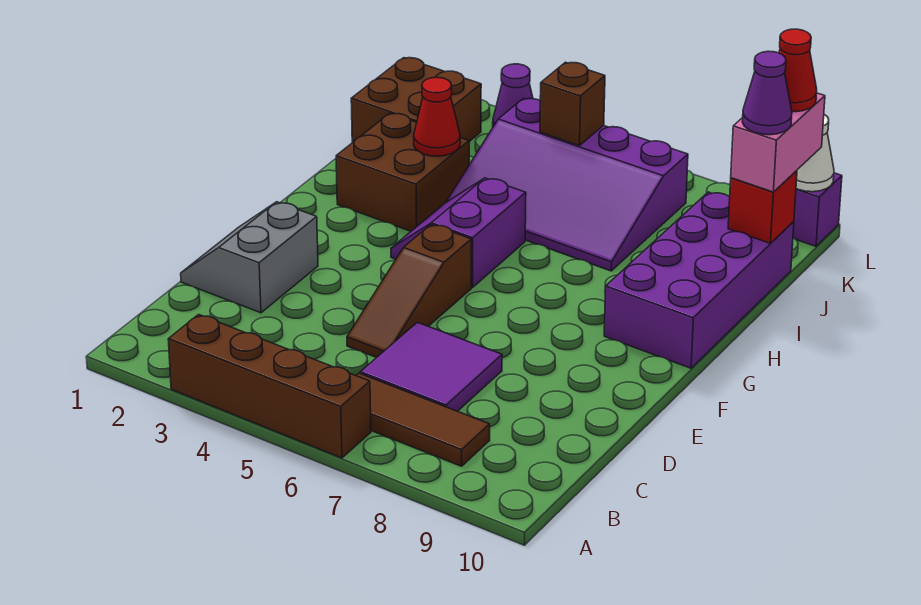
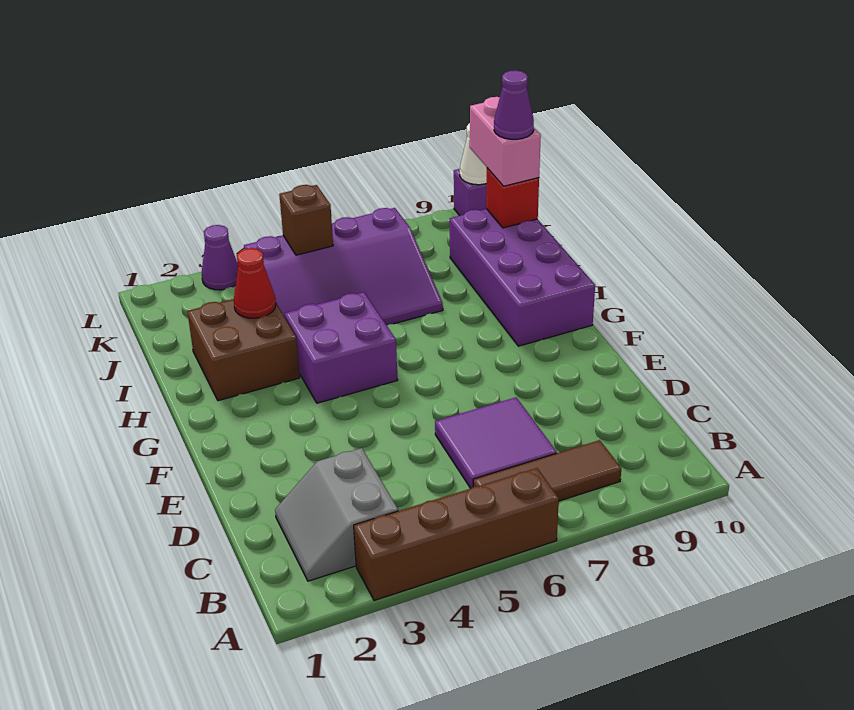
grey slope D1:E2 level 1 top 2 -> grey slope B2:C3 level 1 top 3
brown slope D5:F5 level 1 top F -> none
purple slope G4:H5 level 1 top 5 -> purple brick G4:H5 level 1
brown brick J1:K2 level 1 -> none
red cone K10 level 4 -> none

